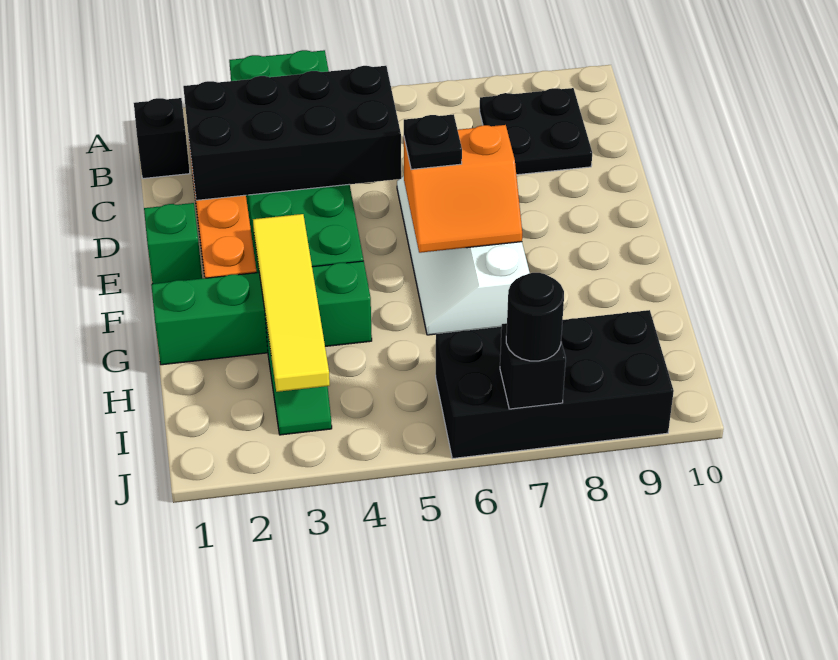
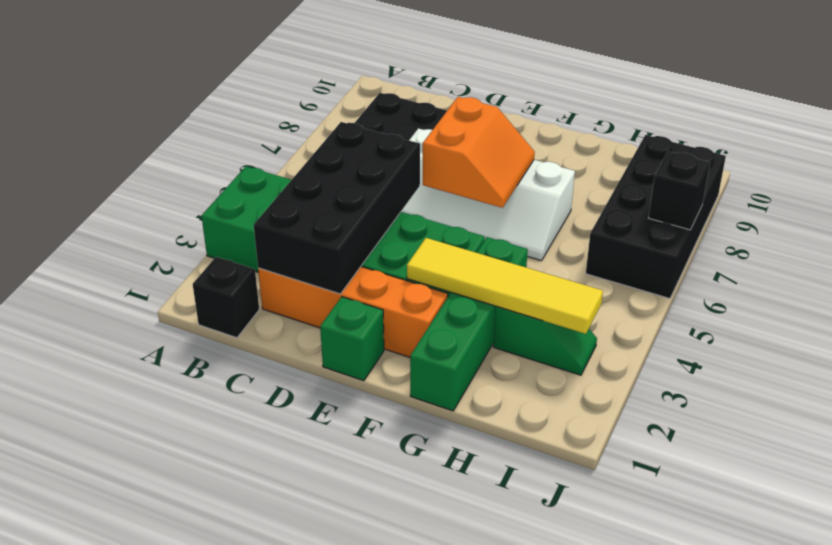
black plate E6 level 3 -> none
black round brick J7 level 3 -> none

